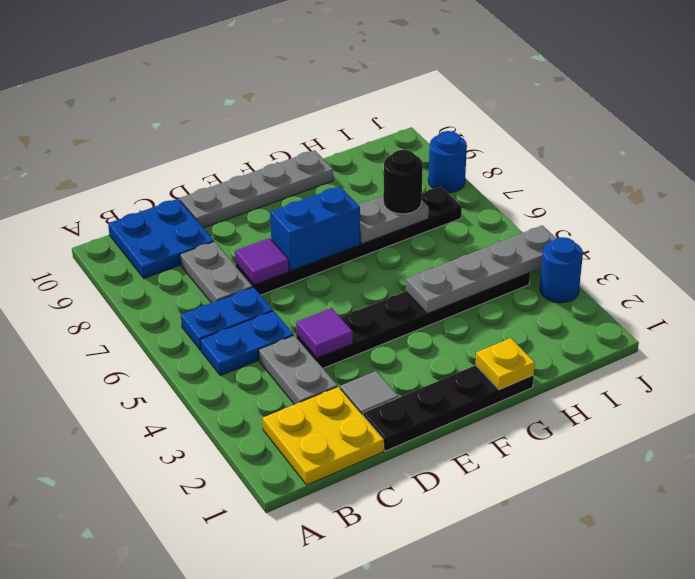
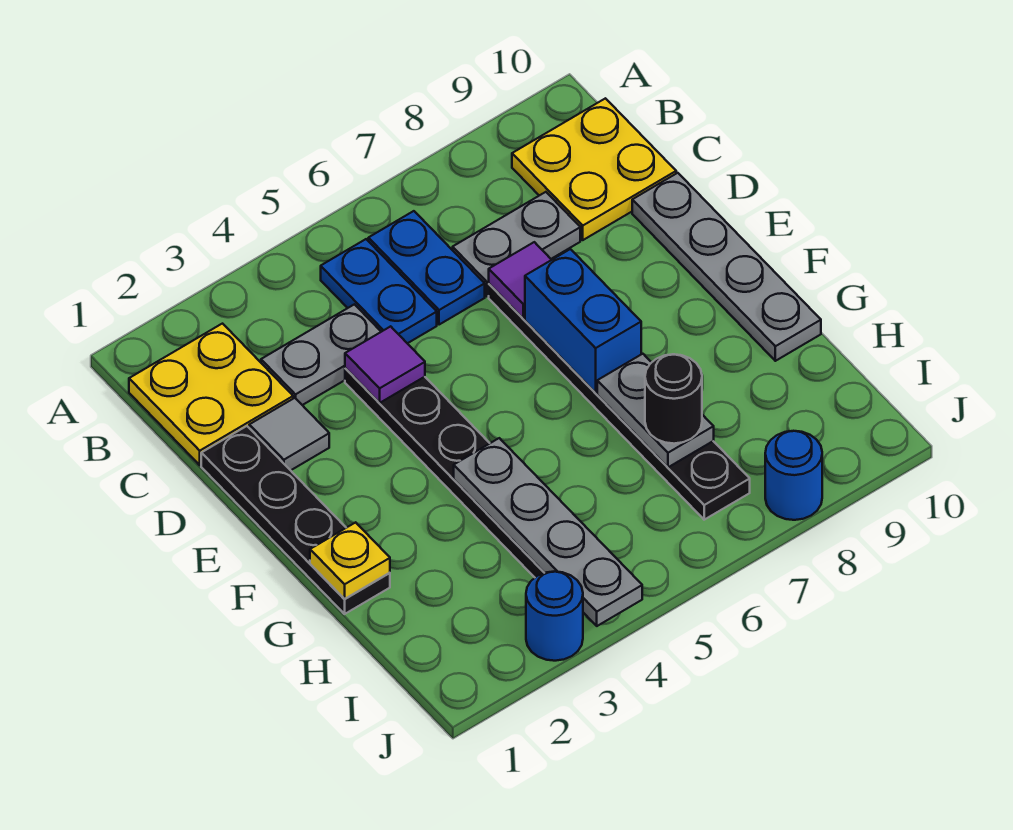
blue plate B9:C10 level 1 -> yellow plate B9:C10 level 1

